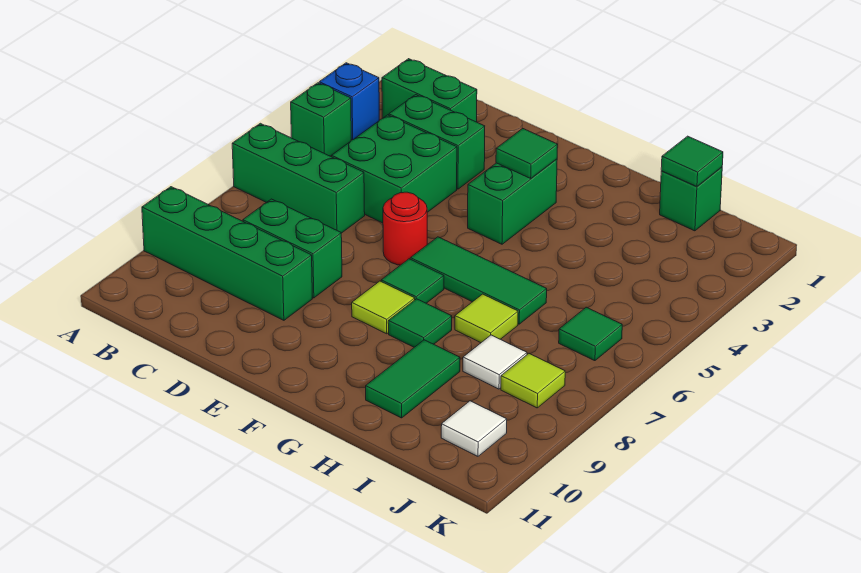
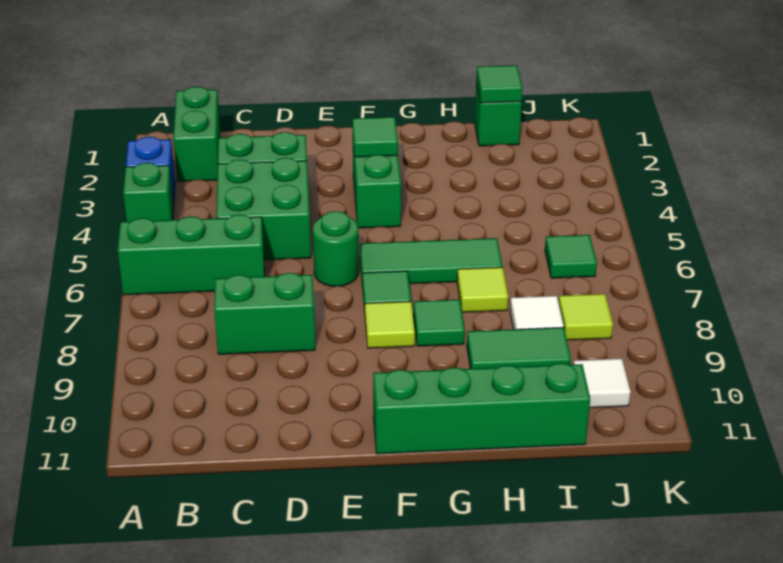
green brick A9:D9 level 1 -> green brick F11:I11 level 1
green brick B2:C2 level 1 -> green brick B1:B2 level 1
red round brick E6 level 1 -> green round brick E6 level 1
green tile H9:H10 level 1 -> green tile H9:I9 level 1

